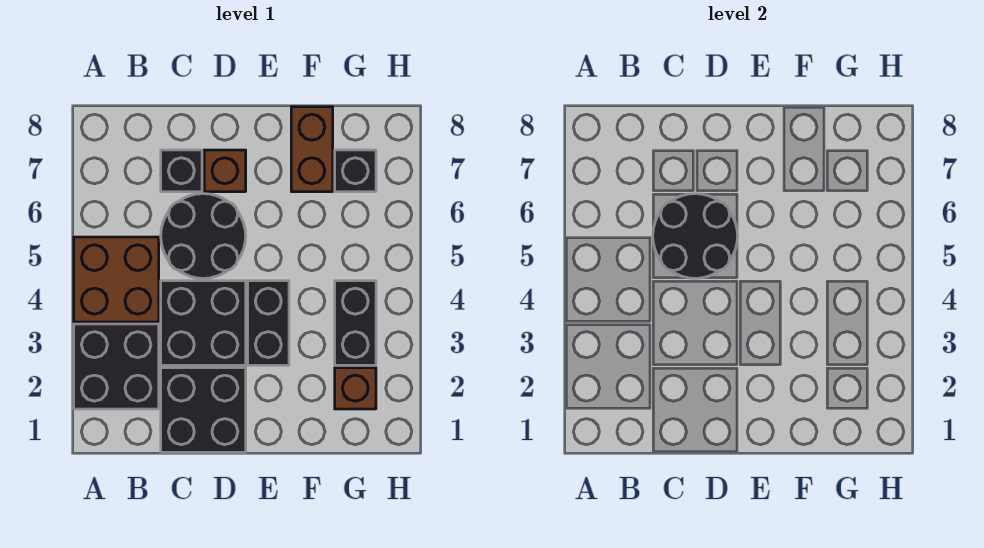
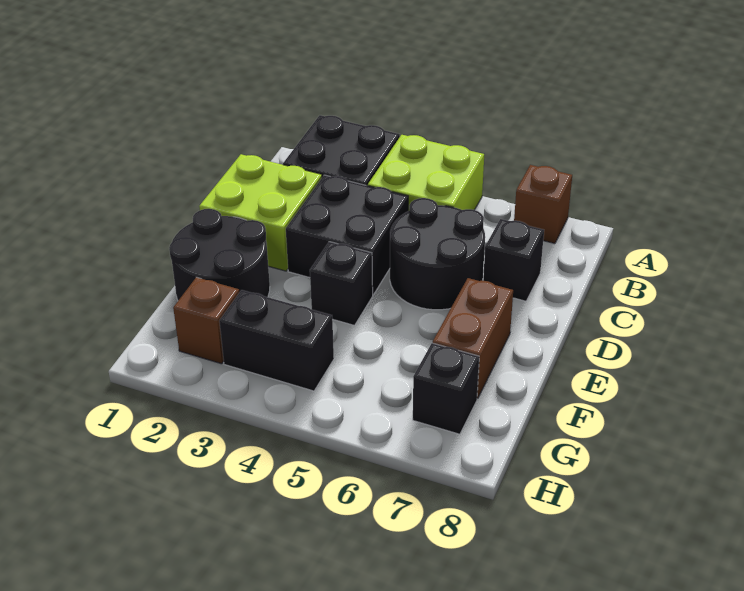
brown brick A4:B5 level 1 -> lime brick A4:B5 level 1
black brick C1:D2 level 1 -> lime brick C1:D2 level 1
black round brick C5:D6 level 2 -> black round brick E1:F2 level 1
brown brick D7 level 1 -> brown brick A7 level 1
black brick E3:E4 level 1 -> black brick E4 level 1
brown brick F7:F8 level 1 -> brown brick E7:F7 level 1

